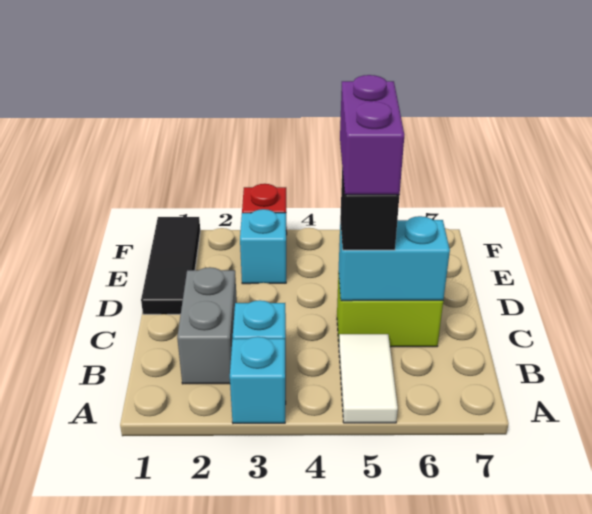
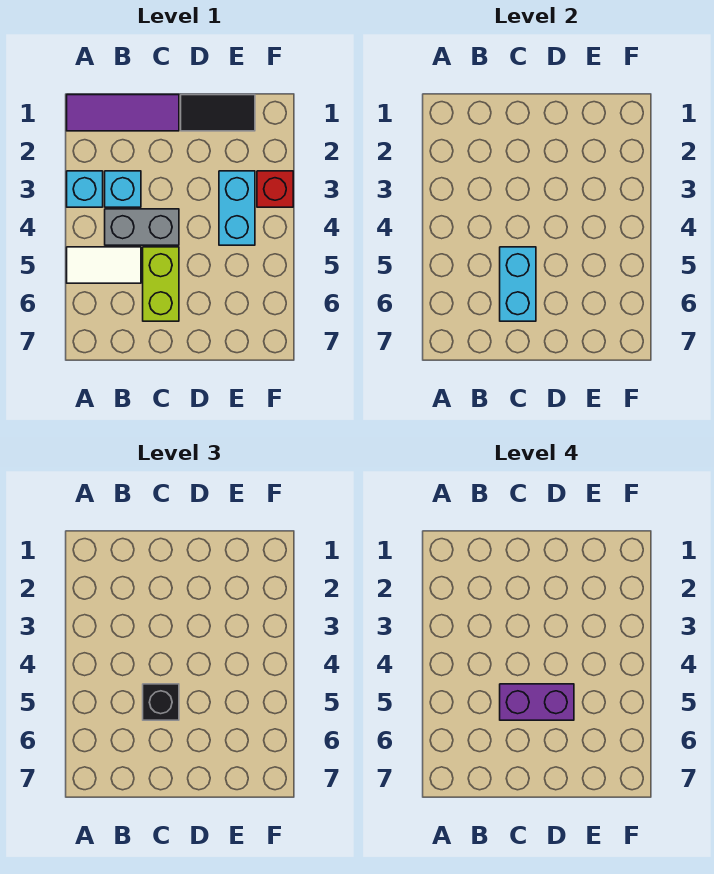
none -> purple tile A1:C1 level 1
grey brick B2:C2 level 1 -> grey brick B4:C4 level 1
black tile D1:F1 level 1 -> black tile D1:E1 level 1
cyan brick E3 level 1 -> cyan brick E3:E4 level 1

